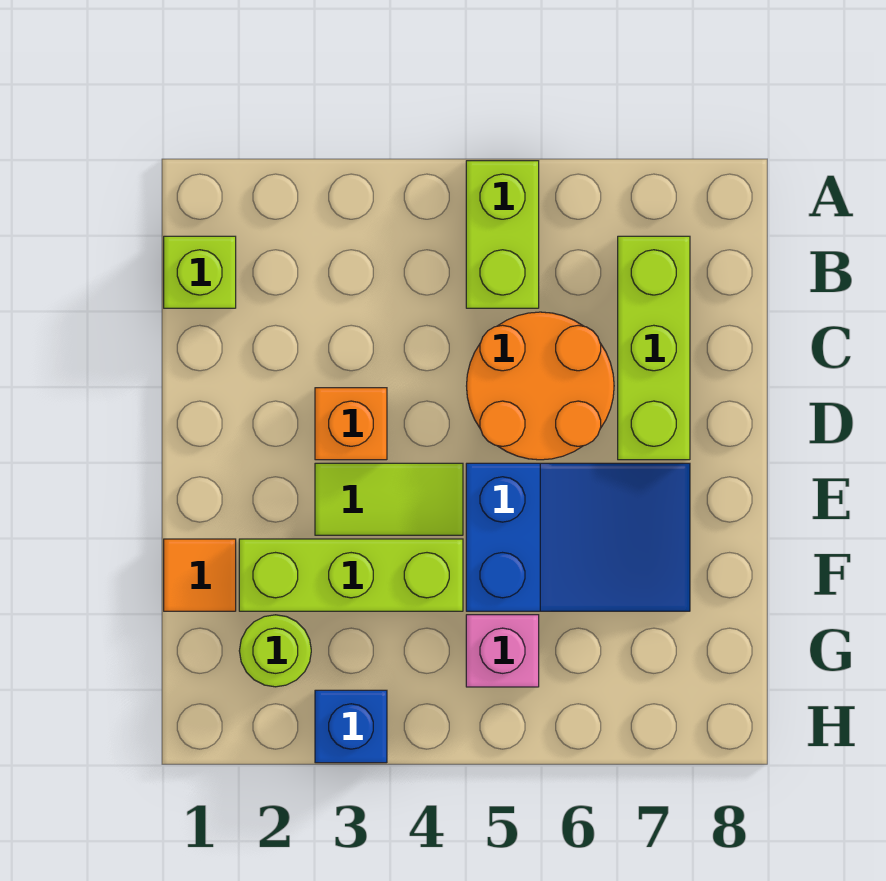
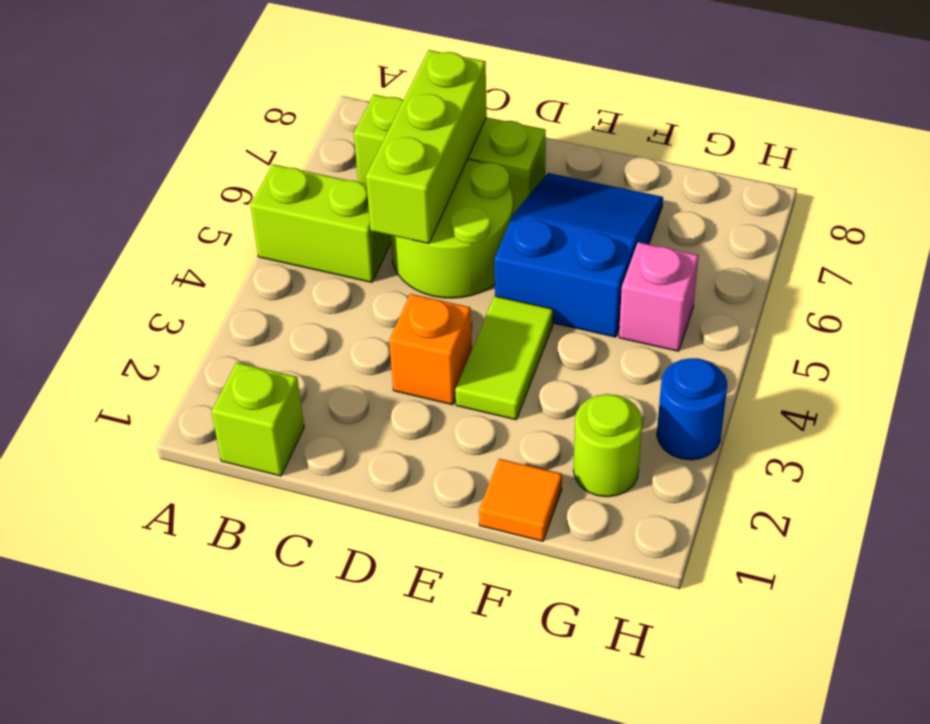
orange round brick C5:D6 level 1 -> lime round brick C5:D6 level 1
lime brick F2:F4 level 1 -> lime brick C5:C7 level 2
blue brick H3 level 1 -> blue round brick H3 level 1

